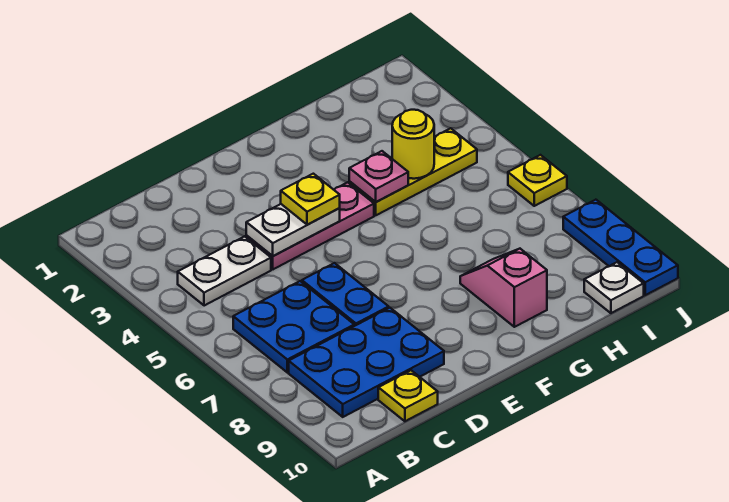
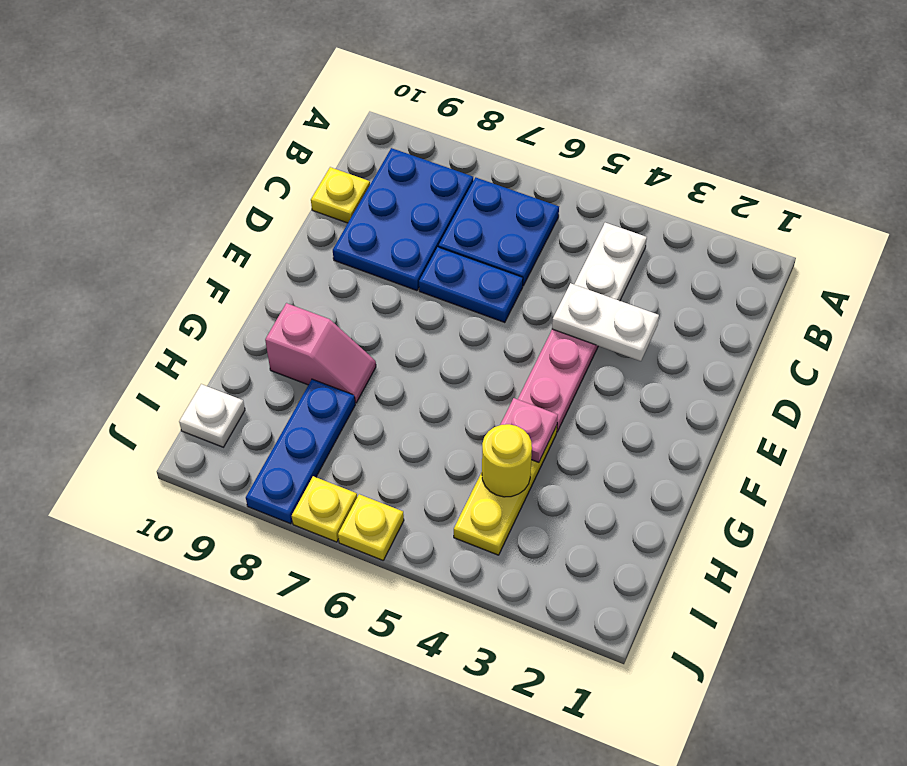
white plate D4:E4 level 2 -> white plate D3:D4 level 2
yellow plate E4 level 3 -> yellow plate J7 level 1
blue plate J8:J10 level 1 -> blue plate H8:J8 level 1

